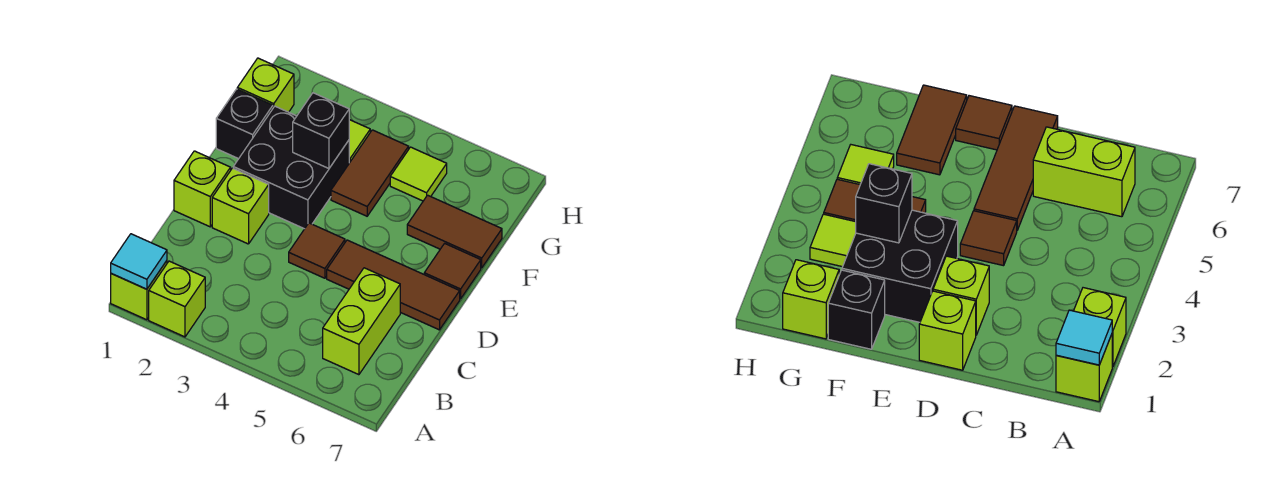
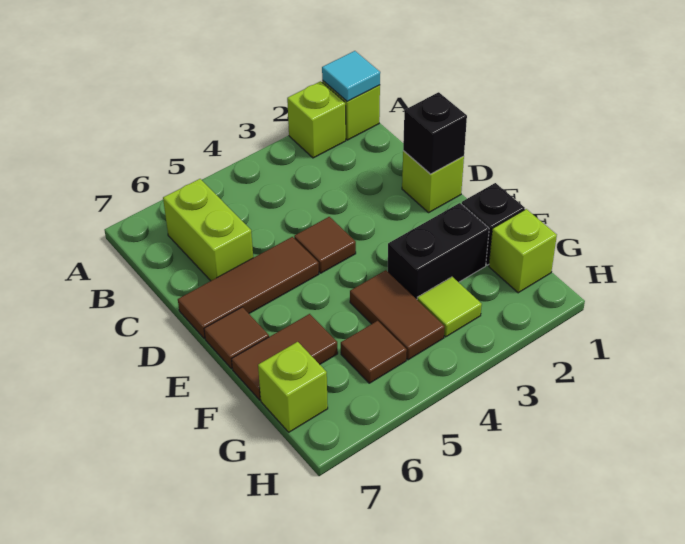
lime brick D2 level 1 -> lime brick G7 level 1
black brick E2:F3 level 1 -> black brick F2:F3 level 1
black brick F3 level 2 -> black brick D1 level 2
lime tile G5 level 1 -> brown tile G5 level 1

